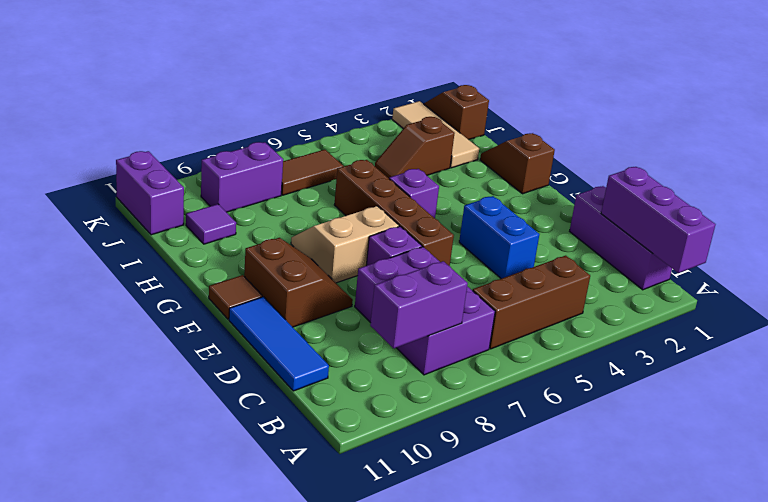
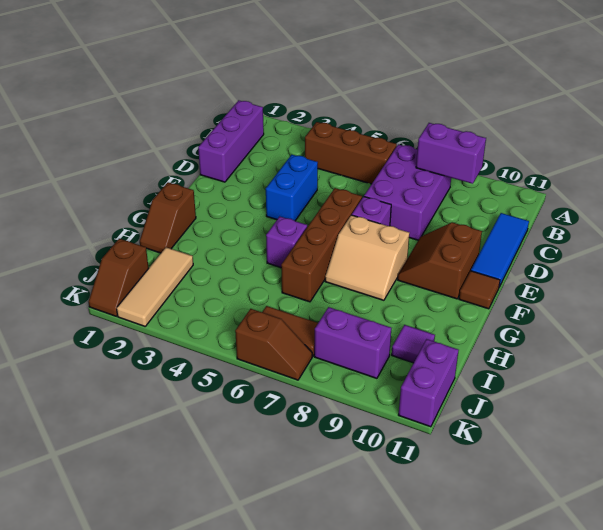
purple brick A1:C1 level 2 -> none
brown slope I3:I4 level 1 top 3 -> brown slope K6:K7 level 1 top 6

